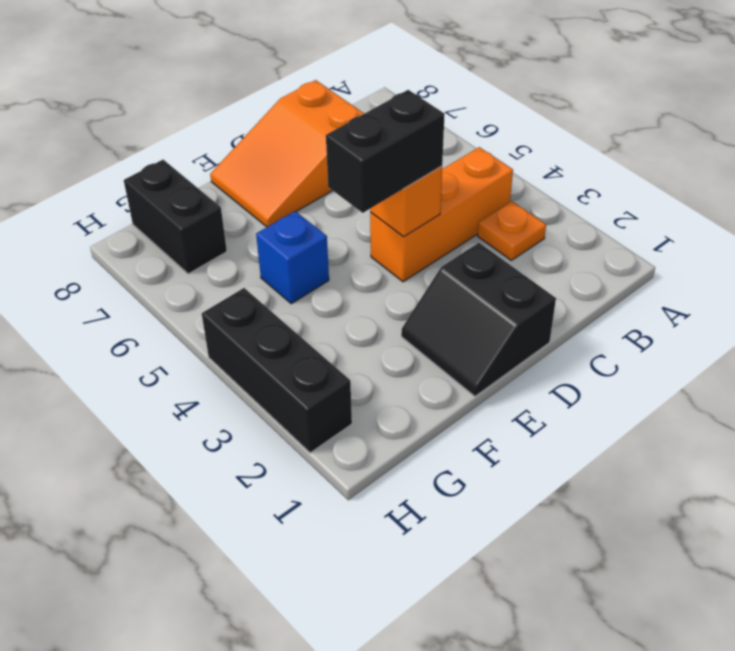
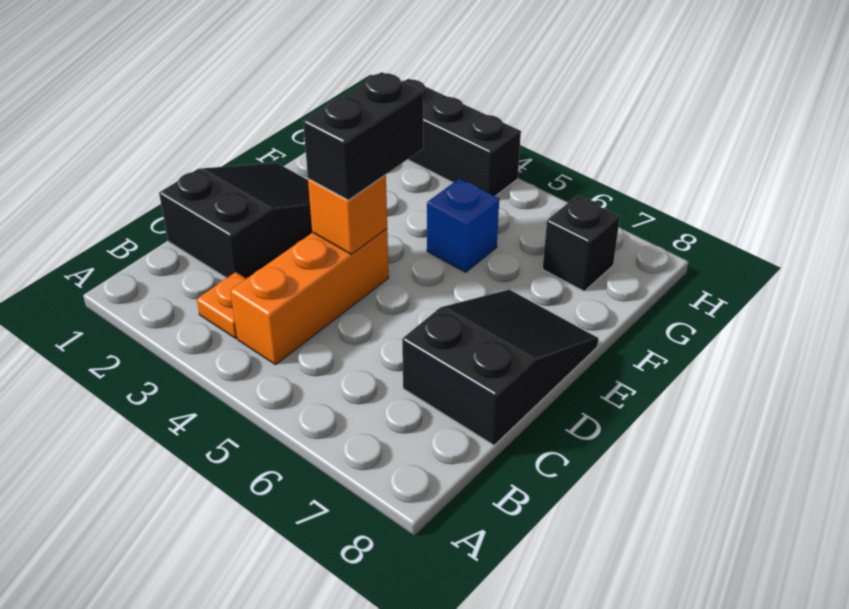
orange slope C7:E8 level 1 top C -> black slope C7:E8 level 1 top C
black slope D1:E2 level 1 top D -> black slope C1:E2 level 1 top C
black brick G7:G8 level 1 -> black brick G7 level 1

